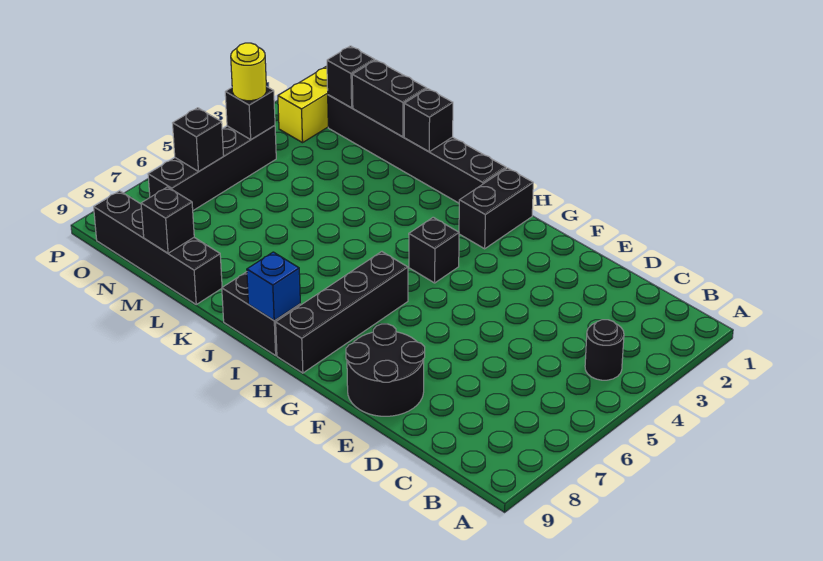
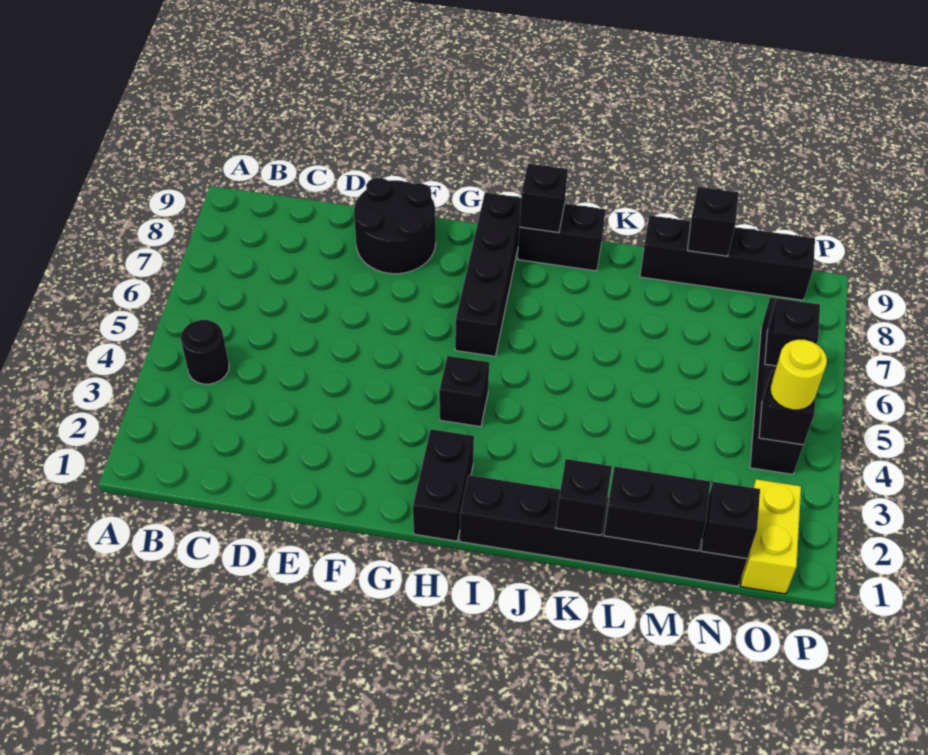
blue brick I9 level 2 -> black brick I9 level 2

